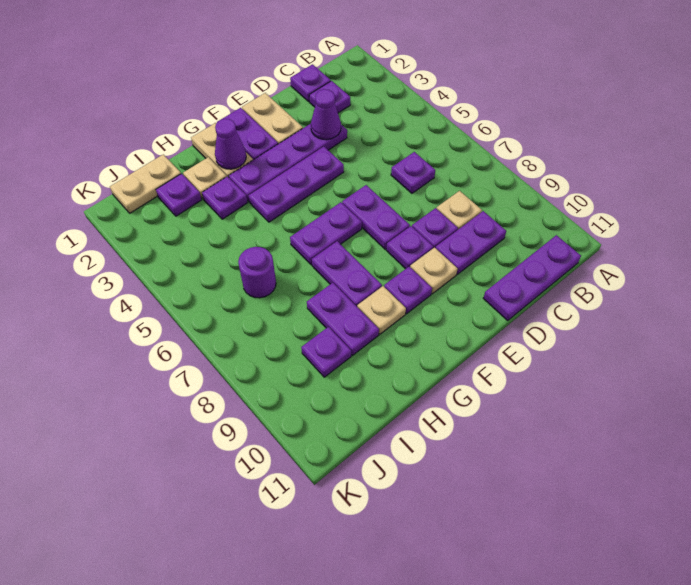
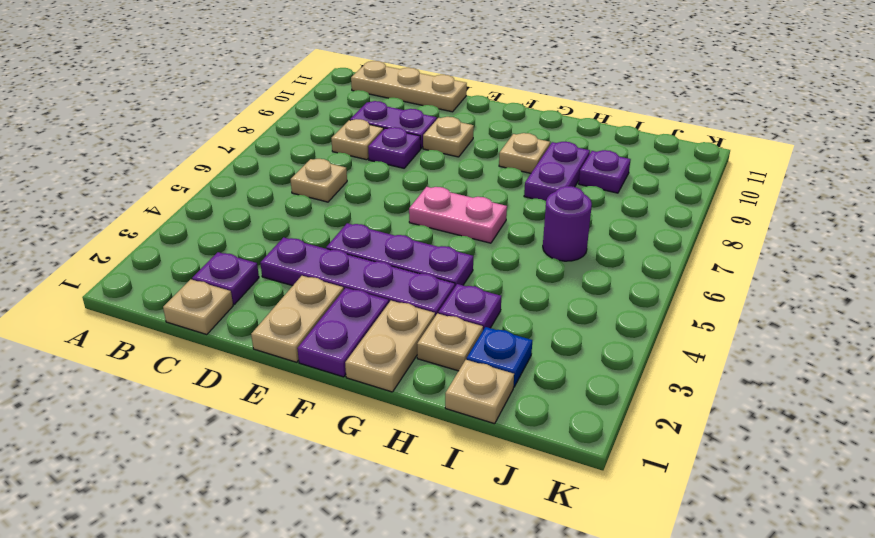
purple plate B11:D11 level 1 -> tan plate B11:D11 level 1
purple plate C1 level 1 -> tan plate C1 level 1
purple plate C6 level 1 -> tan plate C6 level 1
purple cone D3 level 2 -> none
purple plate E6:E7 level 1 -> none
purple plate E8 level 1 -> none
purple plate F6:G6 level 1 -> pink plate F6:G6 level 1
purple plate F9 level 1 -> none
purple cone G2 level 2 -> none
purple plate G7:G8 level 1 -> none
tan plate I1:J1 level 1 -> tan plate I1 level 1
purple plate I2 level 1 -> blue plate I2 level 1

